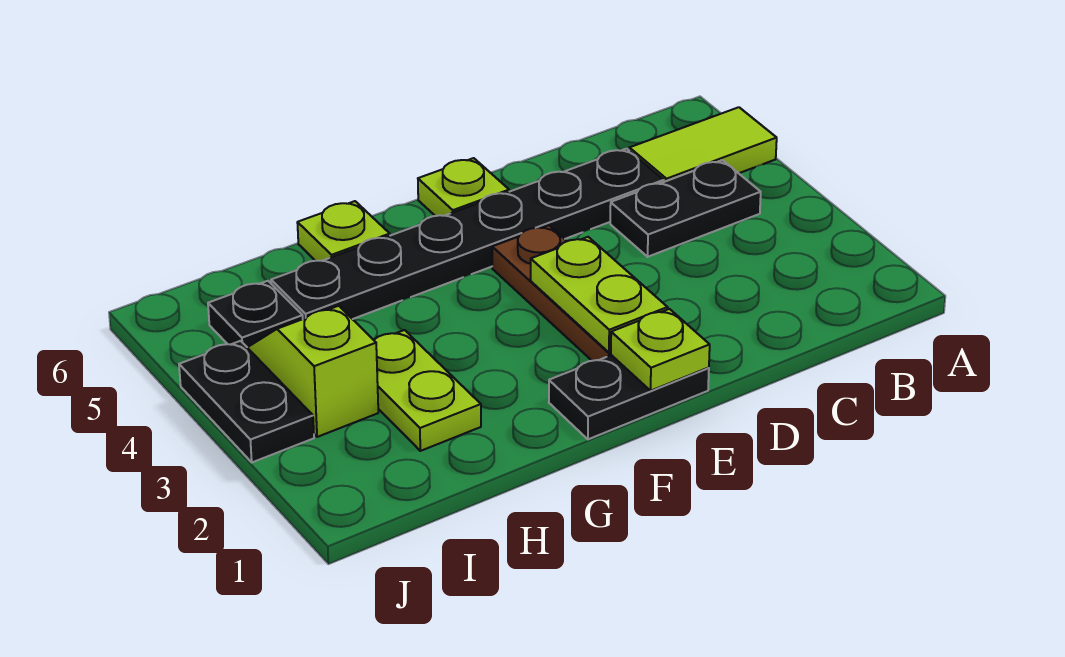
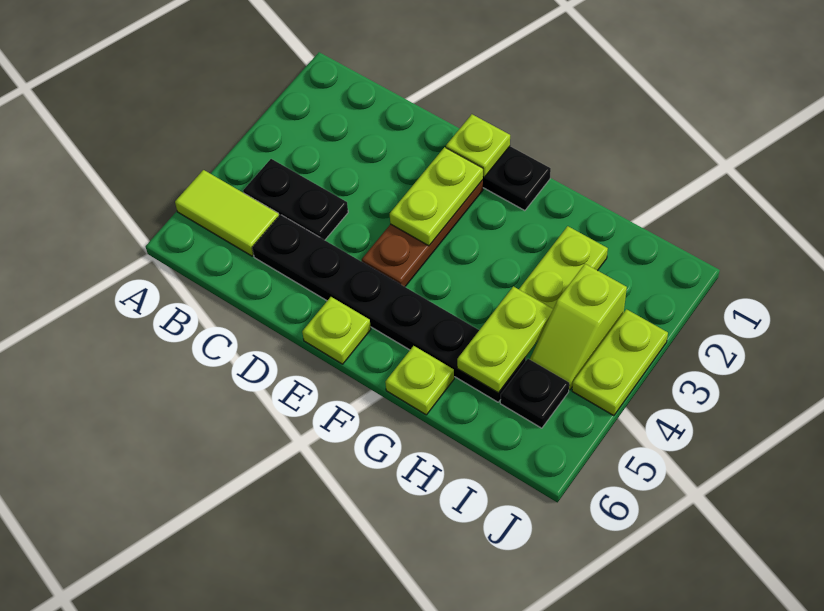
none -> lime plate H4:H5 level 2
black plate J3:J4 level 1 -> lime plate J3:J4 level 1

